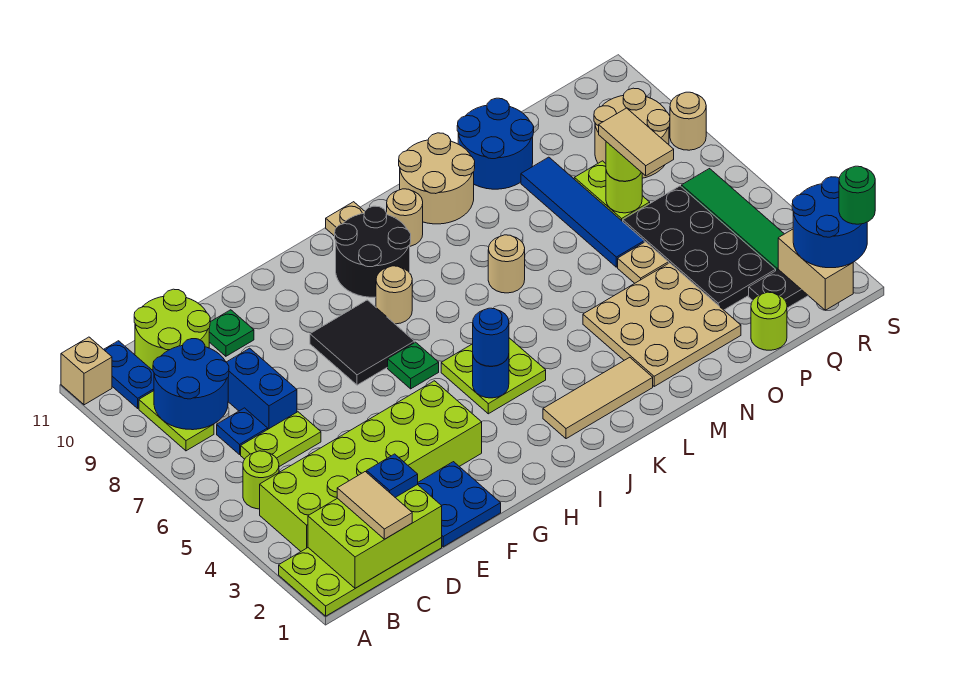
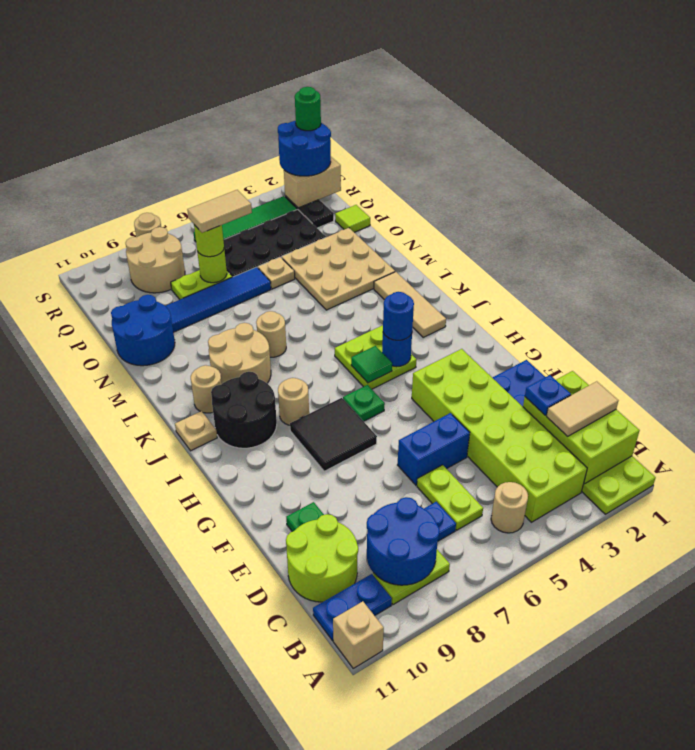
lime round brick B5 level 1 -> tan round brick B5 level 1
blue brick D7:D8 level 1 -> blue brick E5:E6 level 1
none -> green tile I5 level 2
tan round brick L10:M11 level 1 -> tan round brick K8:L9 level 1
lime round brick P1 level 1 -> lime tile P1 level 1

